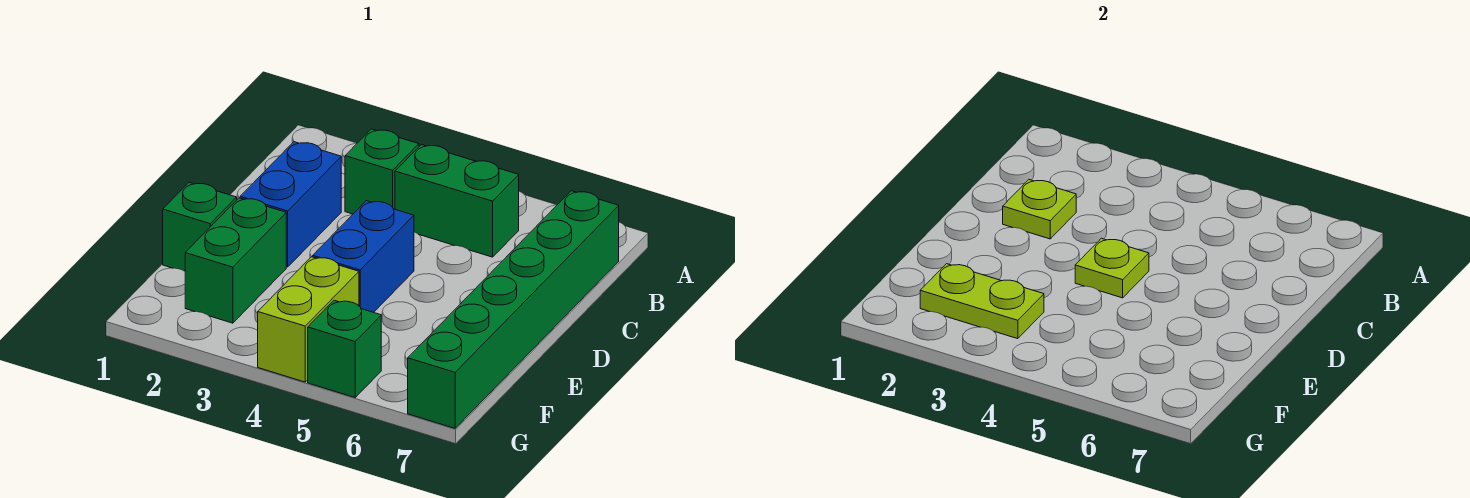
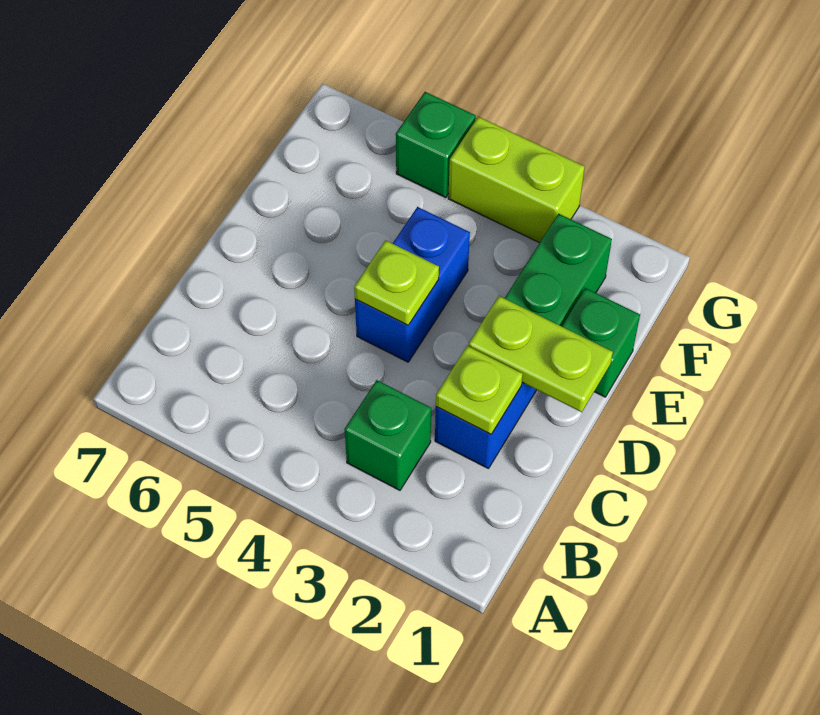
green brick B4:B5 level 1 -> none
green brick B7:G7 level 1 -> none
lime plate F2:F3 level 2 -> lime plate D1:D2 level 2
lime brick F4:G4 level 1 -> lime brick G3:G4 level 1

